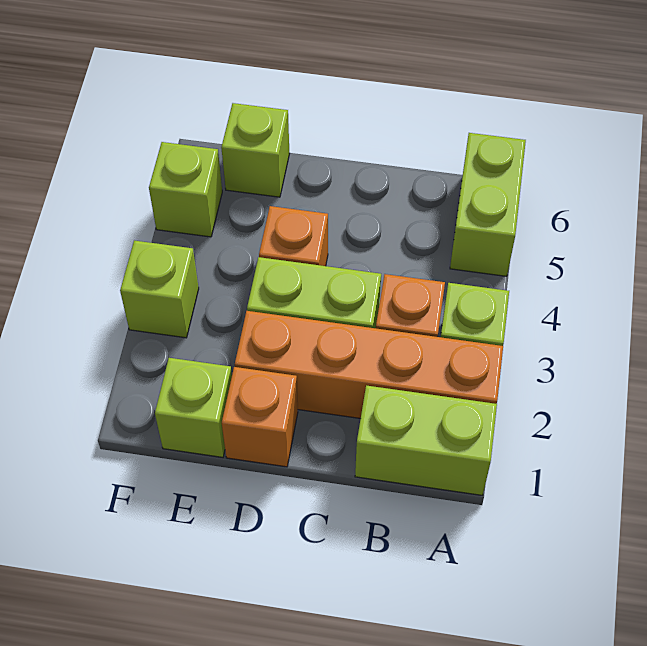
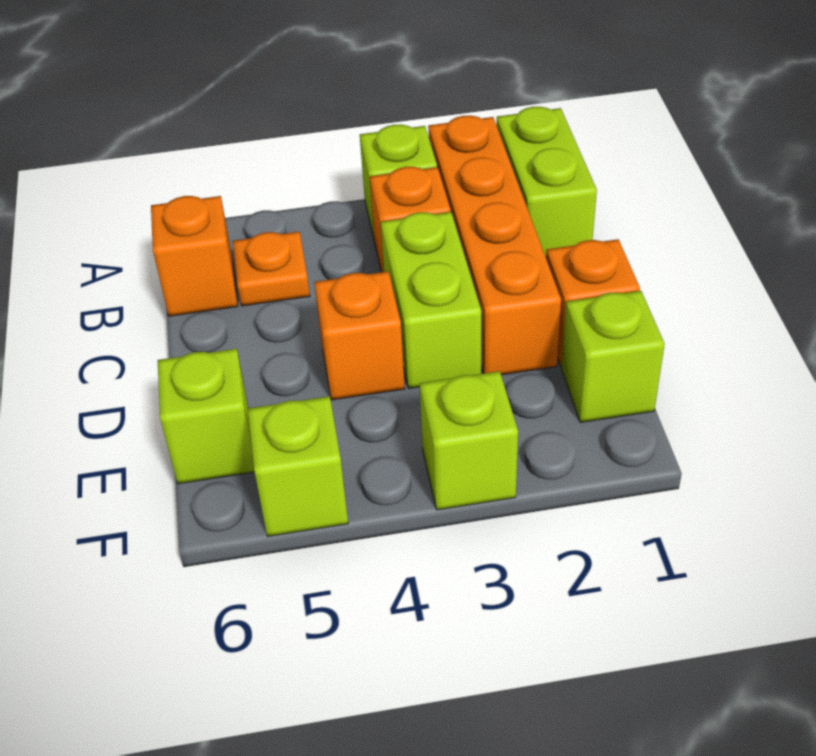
lime brick A5:A6 level 1 -> none
none -> orange plate B5 level 1
none -> orange brick B6 level 1

